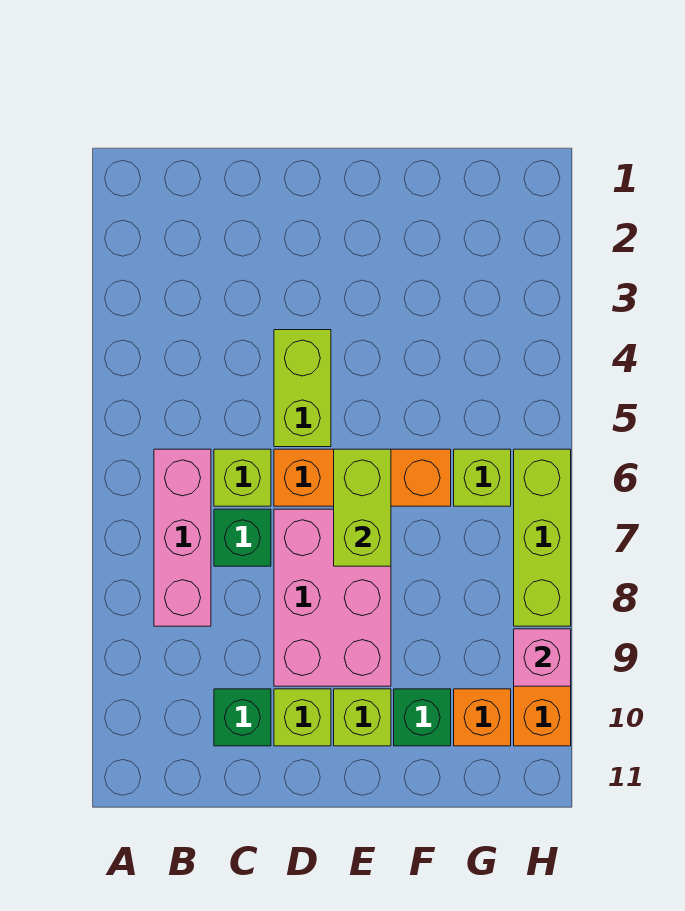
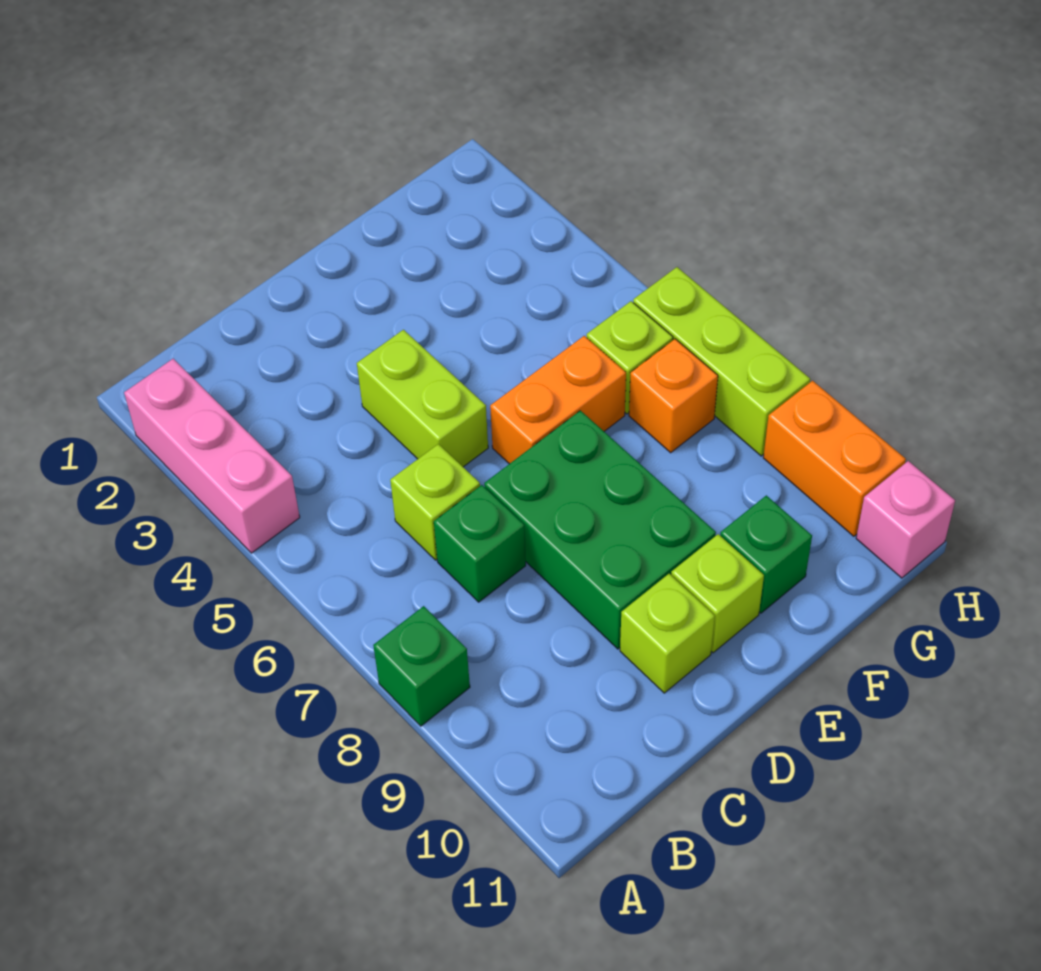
pink brick B6:B8 level 1 -> pink brick A2:A4 level 1
green brick C10 level 1 -> green brick A8 level 1
orange brick D6:F6 level 1 -> orange brick E6:F6 level 1
pink brick D7:E9 level 1 -> green brick D7:E9 level 1
lime brick E6:E7 level 2 -> none
orange brick G10 level 1 -> orange brick G7 level 1
pink brick H9 level 2 -> pink brick H11 level 1

